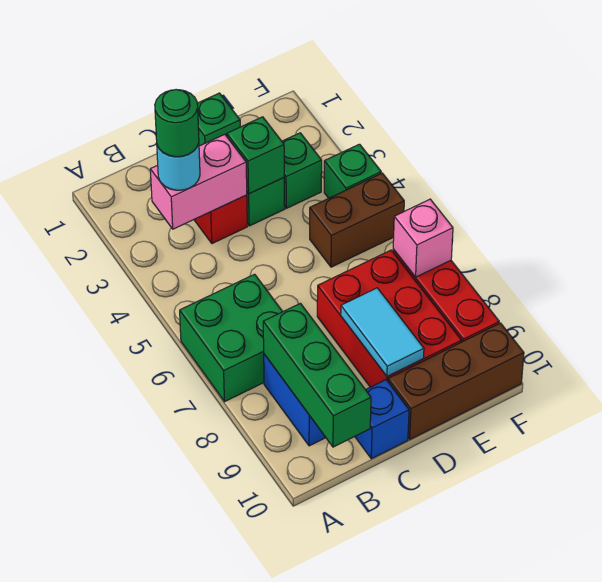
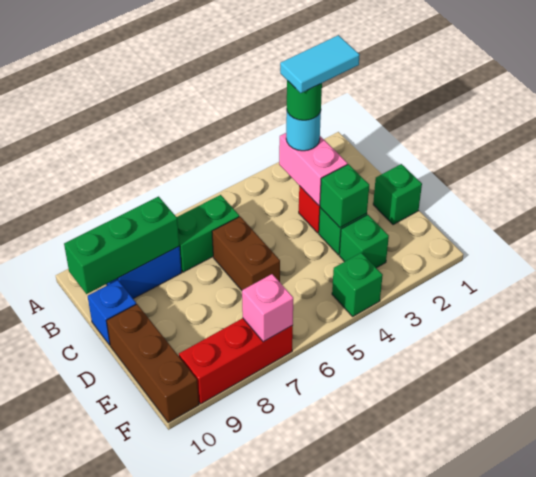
green brick A6:B7 level 1 -> green brick B6:B7 level 1
red brick D7:E9 level 1 -> none
cyan tile D8:D9 level 2 -> cyan tile B2:B3 level 5
brown brick E5:F5 level 1 -> brown brick C6:D6 level 1

